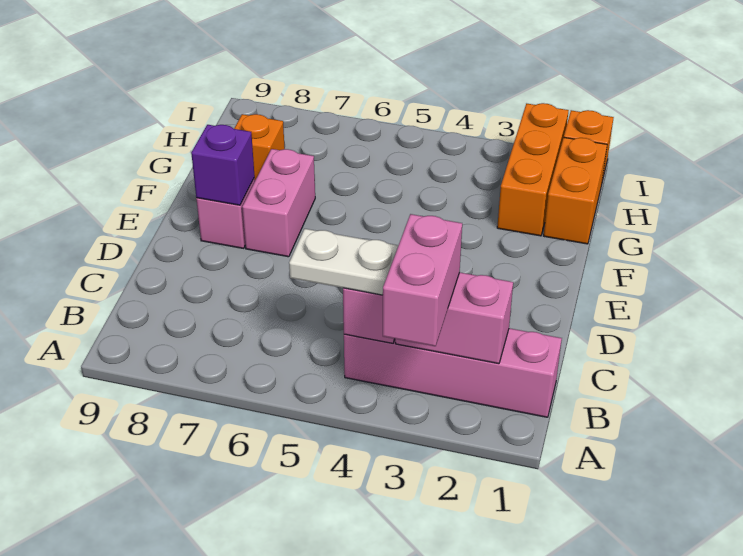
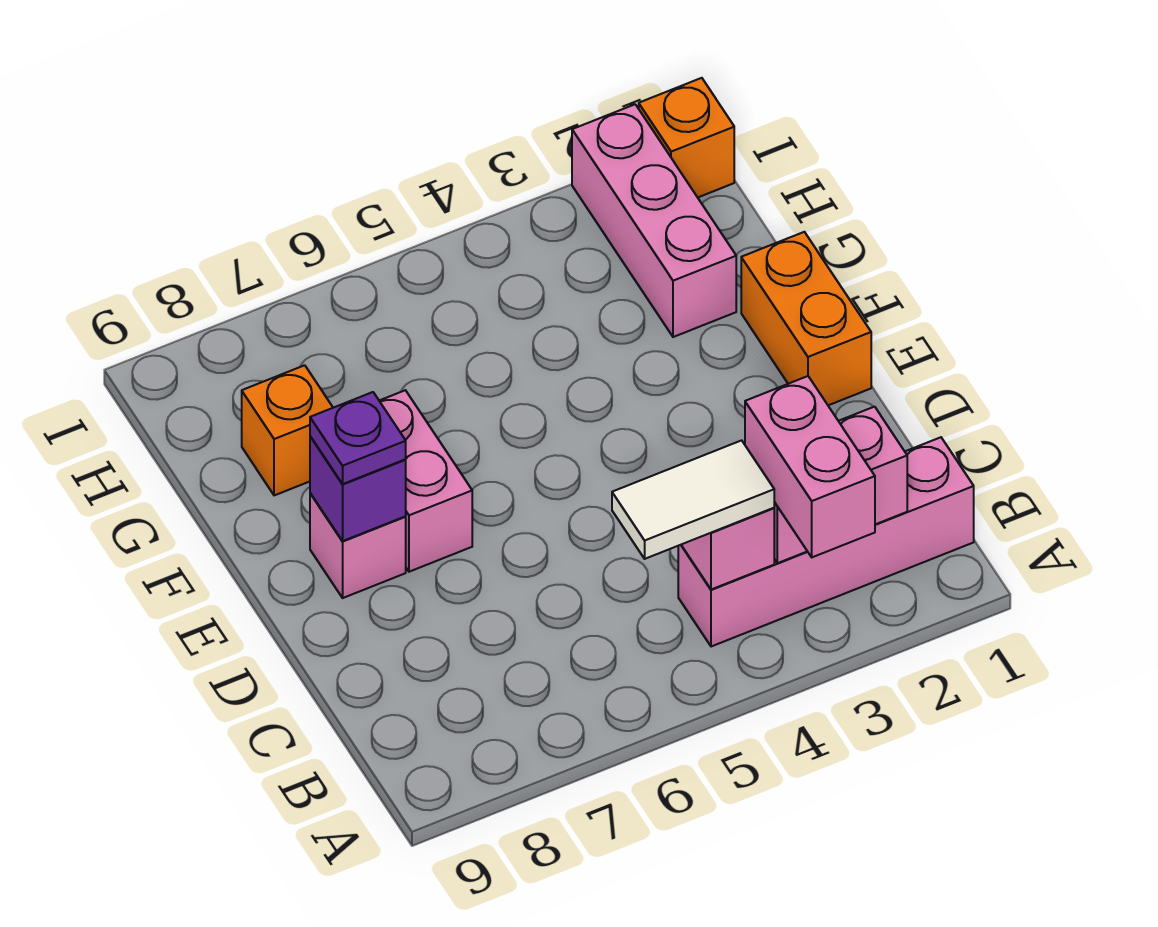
white plate B4:B5 level 3 -> white tile B4:B5 level 3
none -> purple plate E8 level 3
orange brick G1:H1 level 1 -> orange brick E1:F1 level 1
orange brick G2:I2 level 1 -> pink brick G2:I2 level 1

